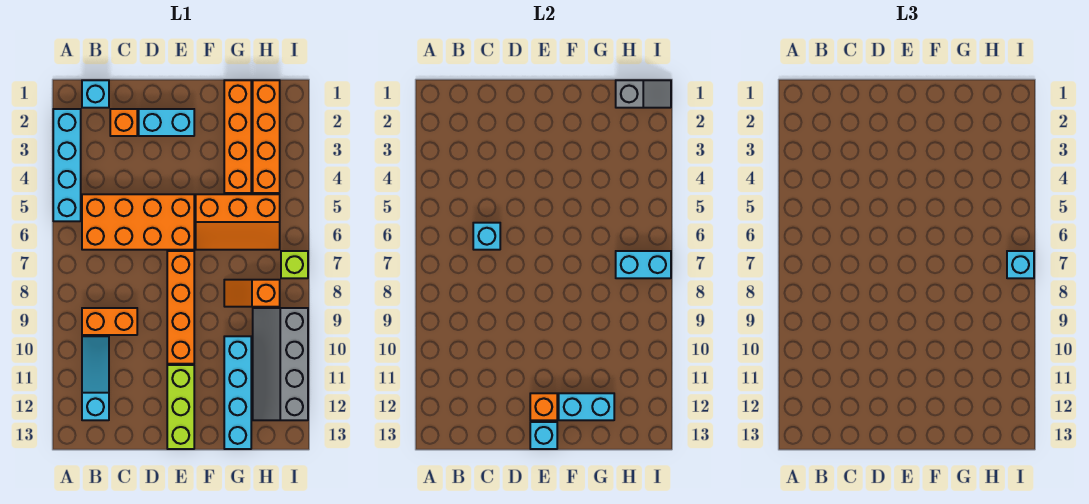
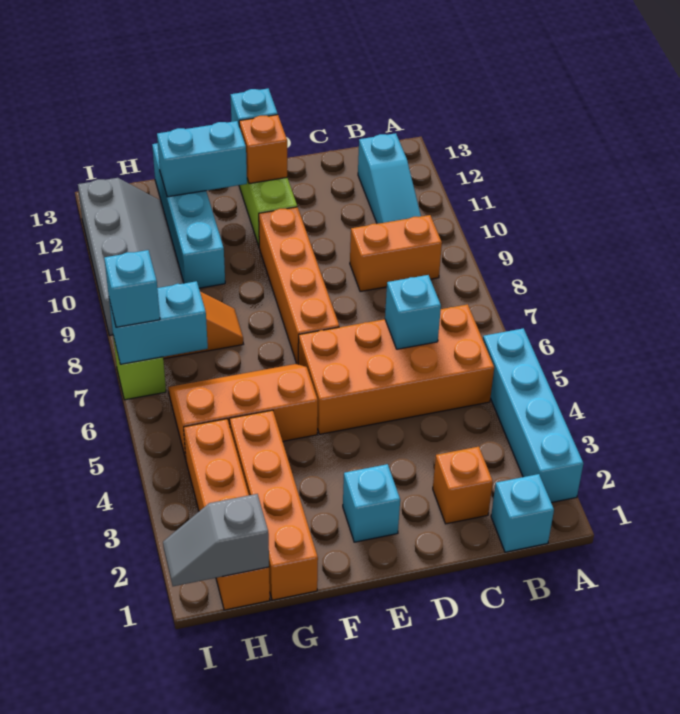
cyan brick D2:E2 level 1 -> cyan brick E2 level 1

